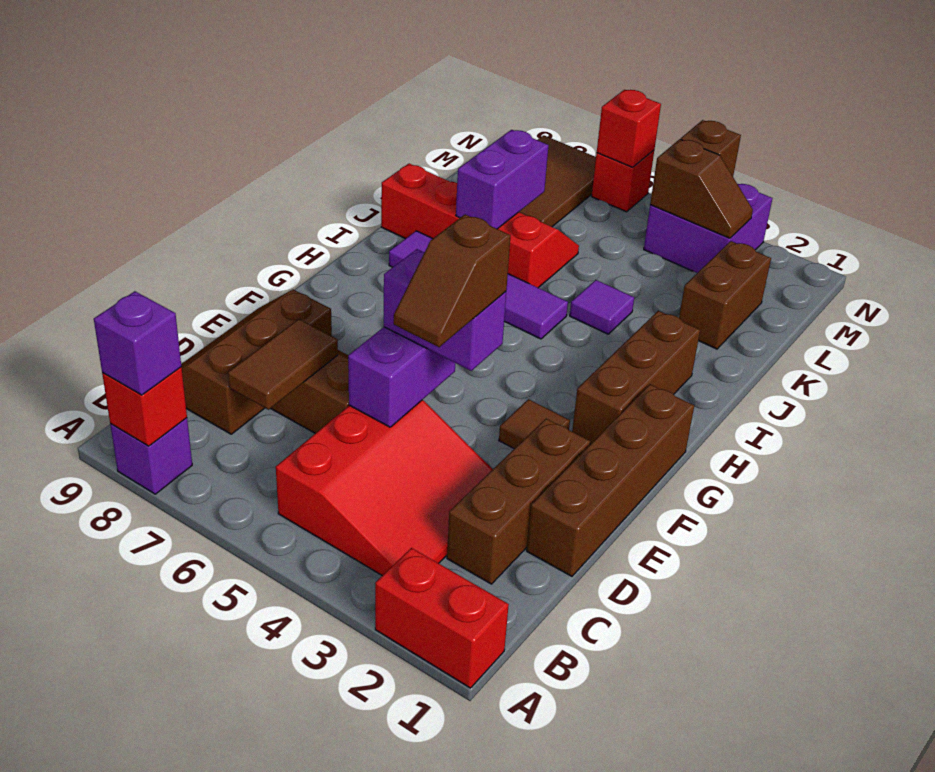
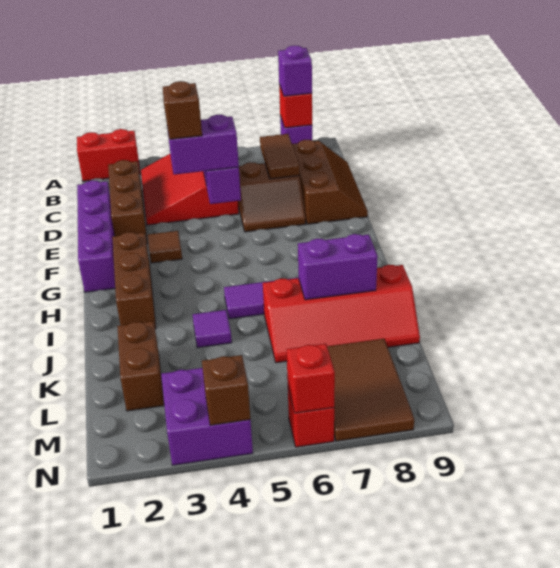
brown brick D1:G1 level 1 -> purple brick D1:G1 level 1
purple brick J7:K7 level 2 -> purple brick J7:J8 level 2
brown slope M3:M4 level 2 top 4 -> none

